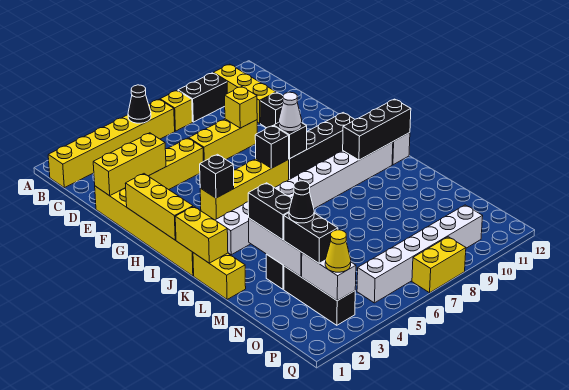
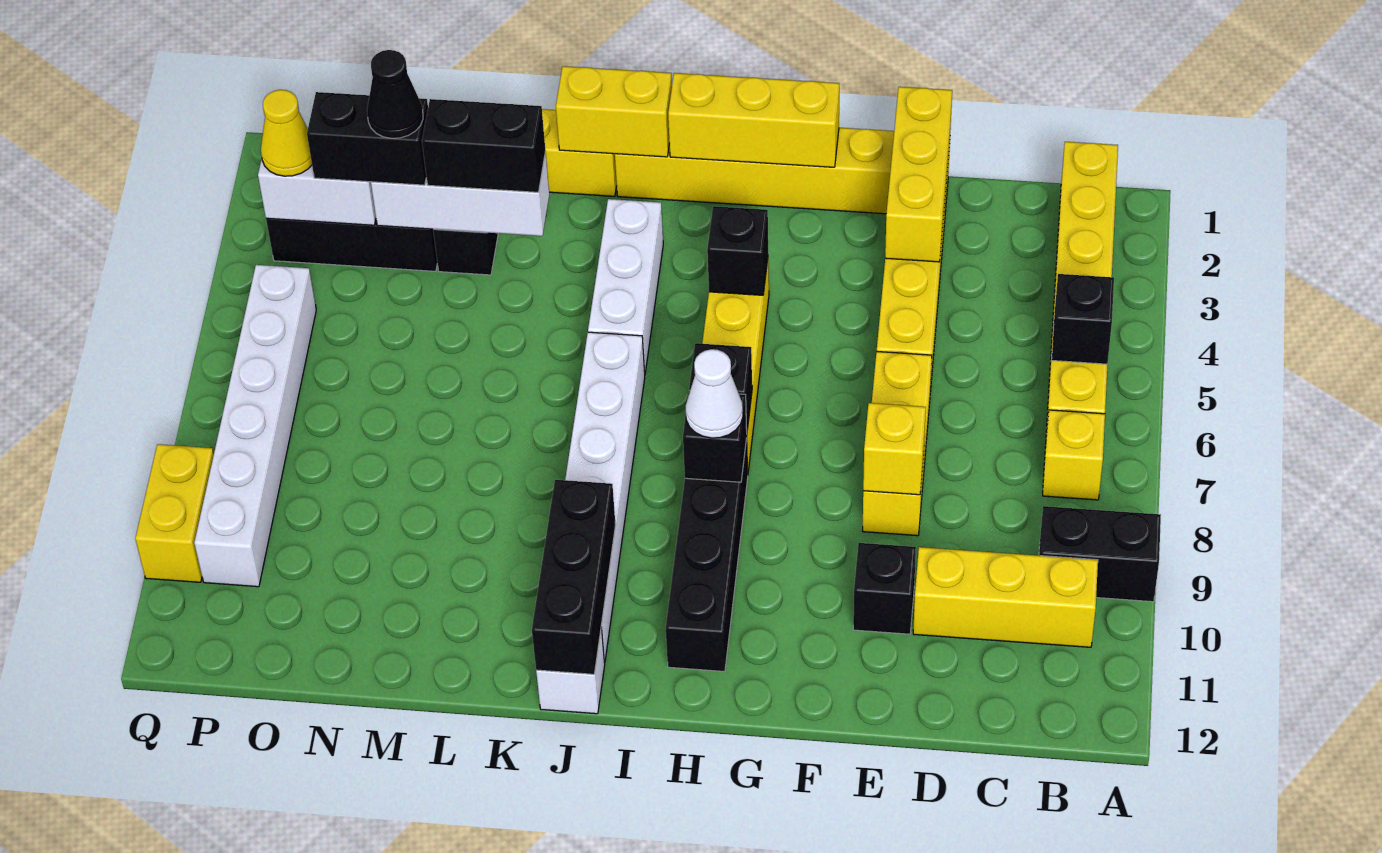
black cone B5 level 2 -> black brick B5 level 2
black brick B8:B9 level 1 -> black brick A9:B9 level 1
yellow brick Q7:Q8 level 1 -> yellow brick Q9:Q10 level 1

